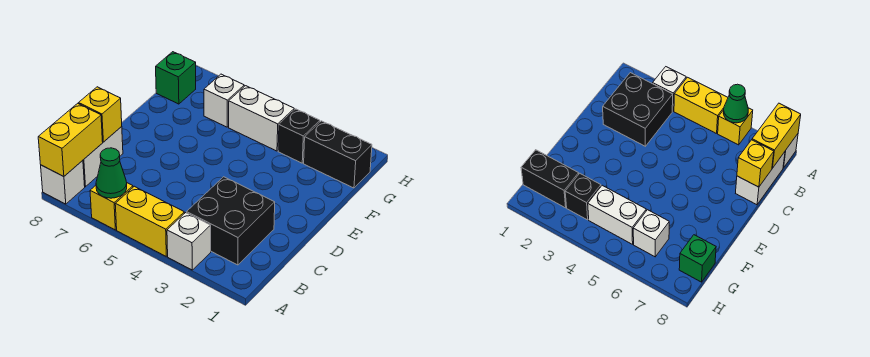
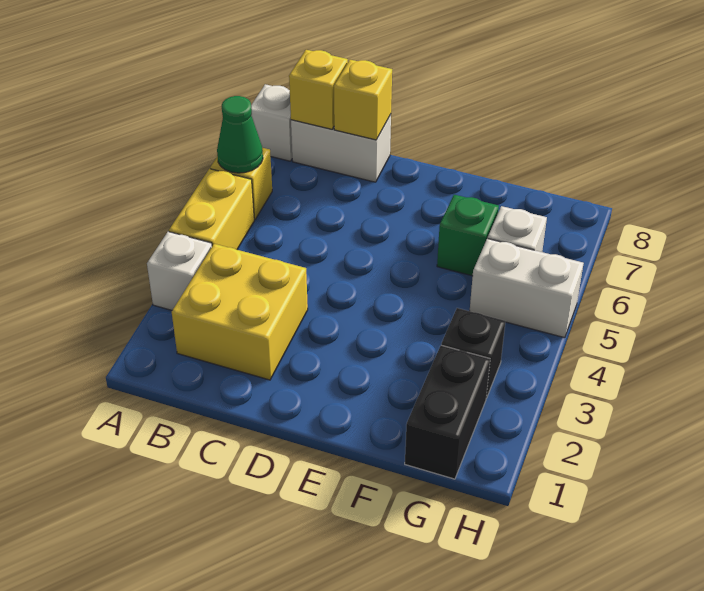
yellow brick A8:B8 level 2 -> yellow brick B8 level 2
black brick B2:C3 level 1 -> yellow brick B2:C3 level 1
white brick G4:G5 level 1 -> white brick G5:H5 level 1
green brick G8 level 1 -> green brick F6 level 1

